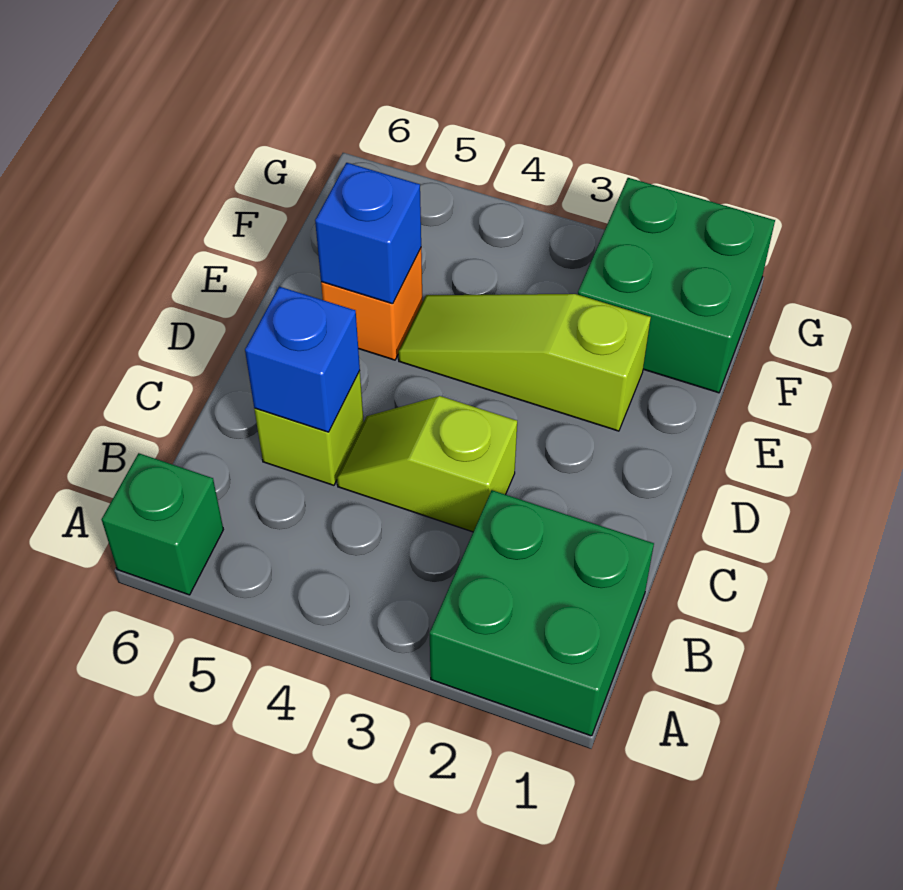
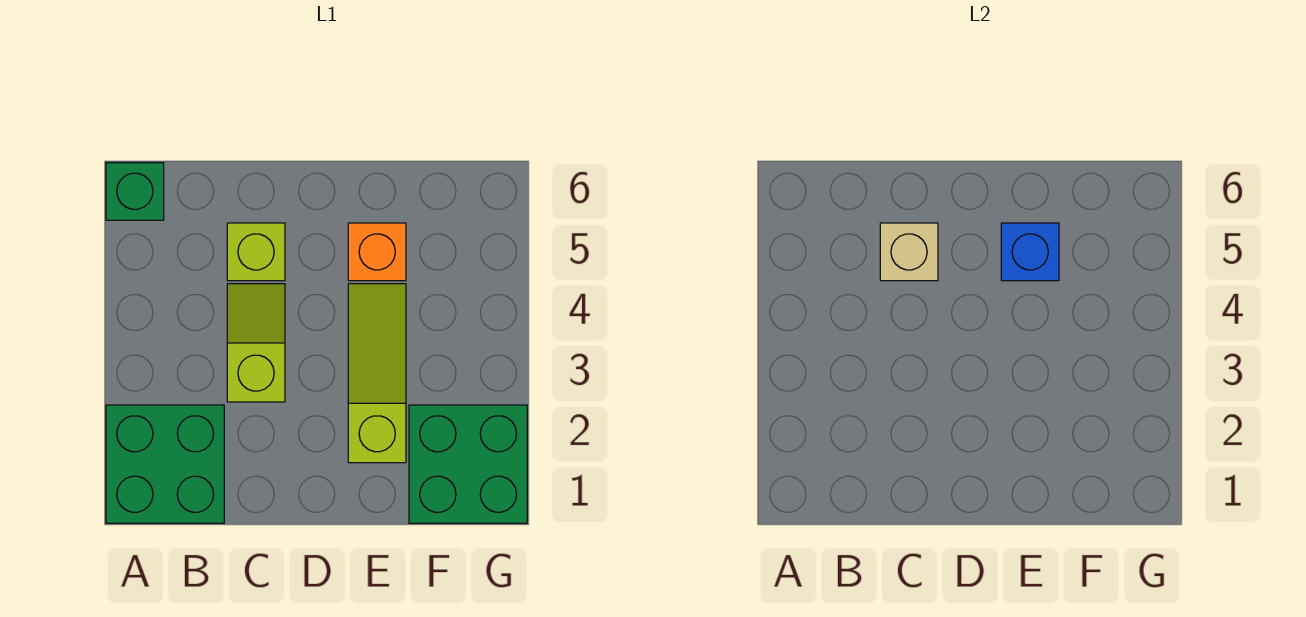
blue brick C5 level 2 -> tan brick C5 level 2

